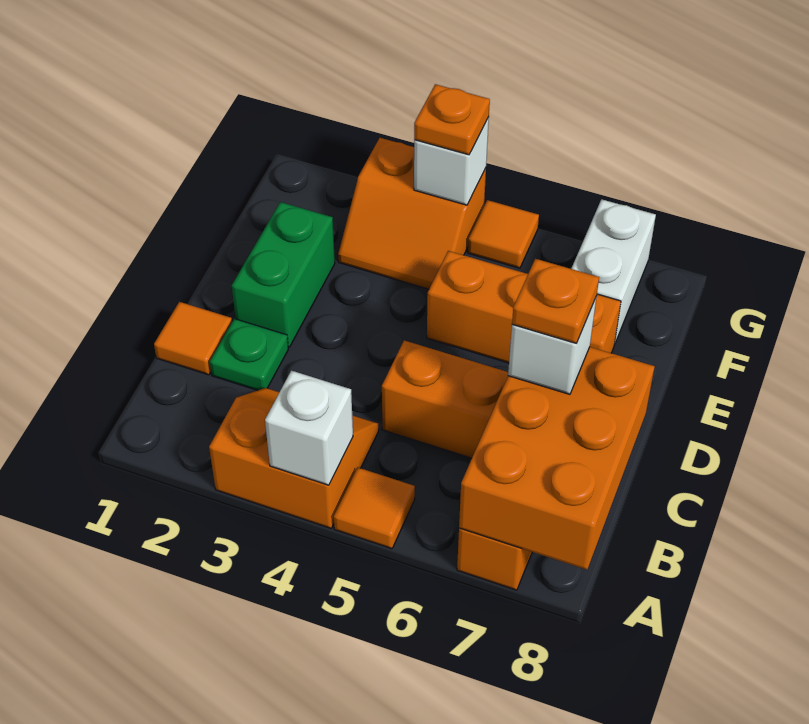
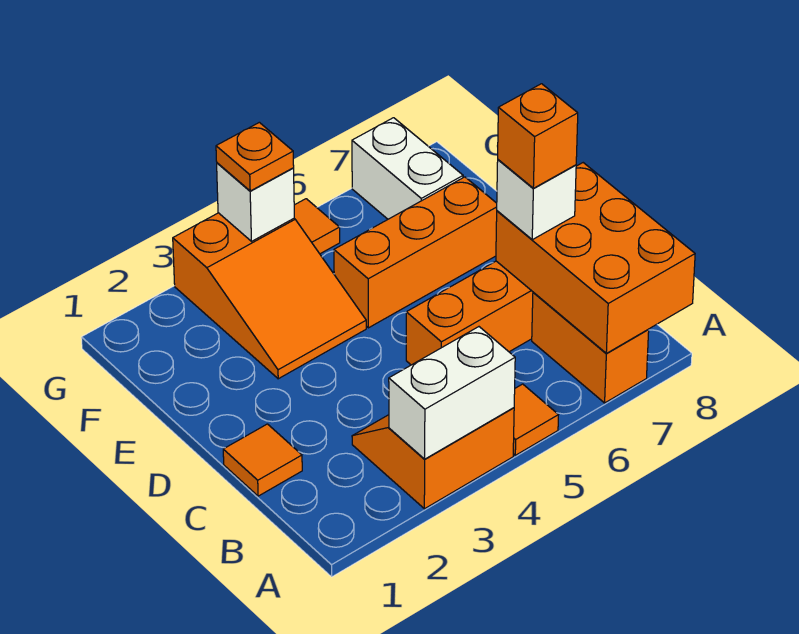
white brick A4 level 2 -> white brick A3:A4 level 2
green plate C2 level 1 -> none
orange plate C7 level 4 -> orange brick C7 level 4
green brick D2:E2 level 1 -> none
orange slope F3:G4 level 1 top G -> orange slope E3:G4 level 1 top G

